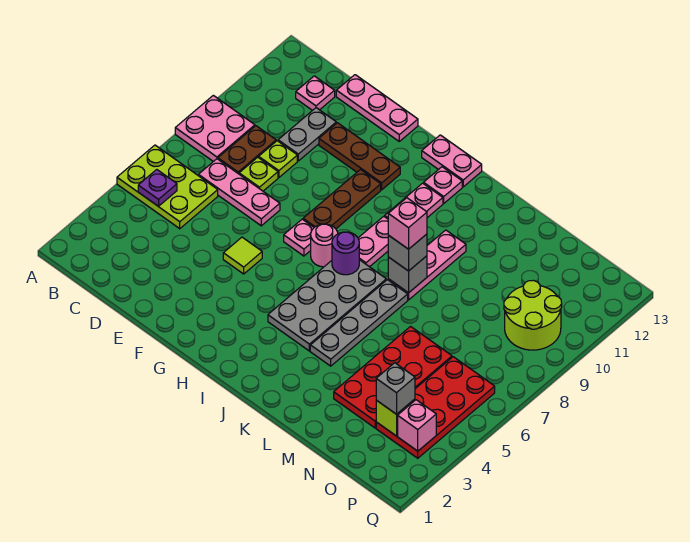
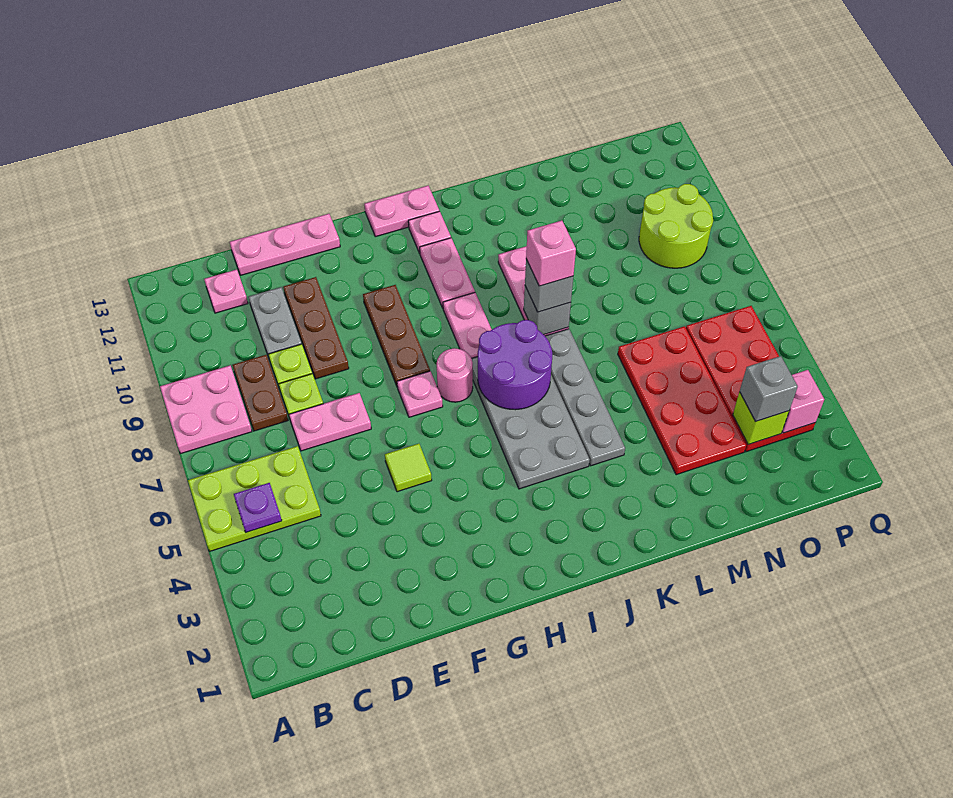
pink plate C7:E7 level 1 -> pink plate D7:E7 level 1
brown plate E11:G11 level 1 -> brown plate E9:E11 level 1
purple round brick I7 level 2 -> purple round brick I6:J7 level 2

